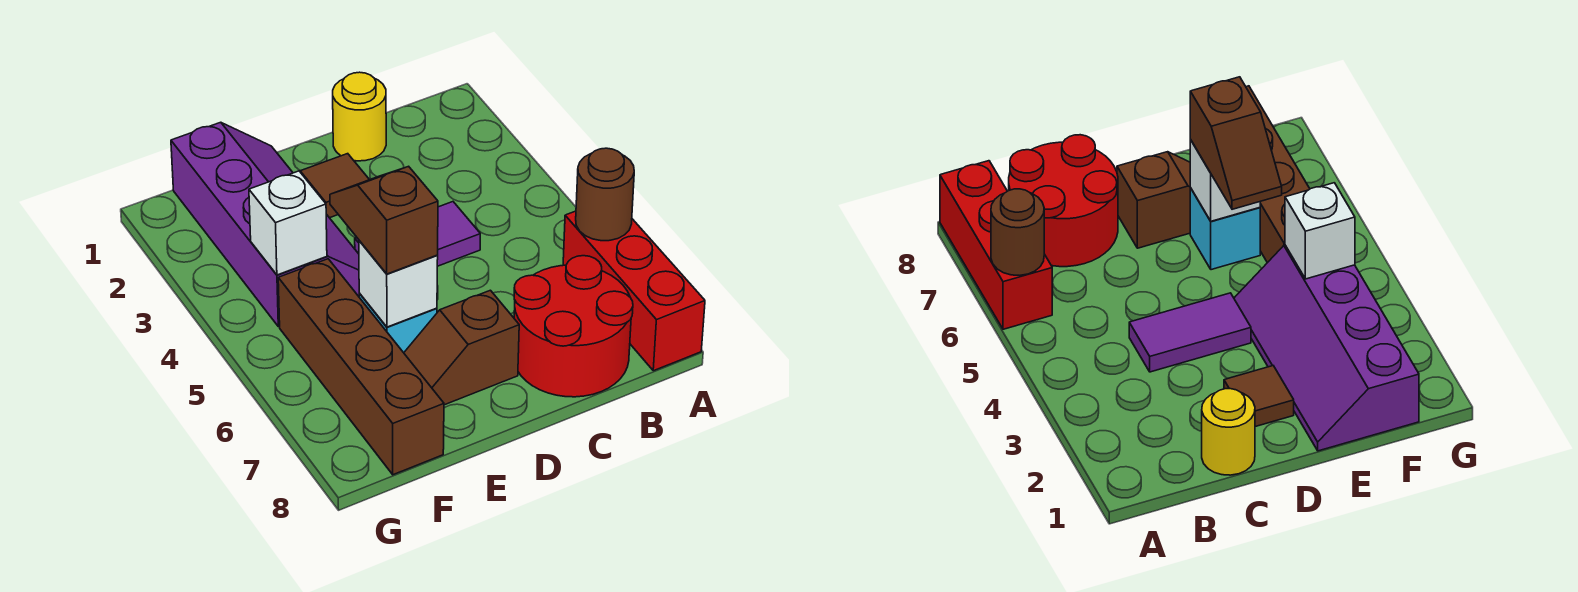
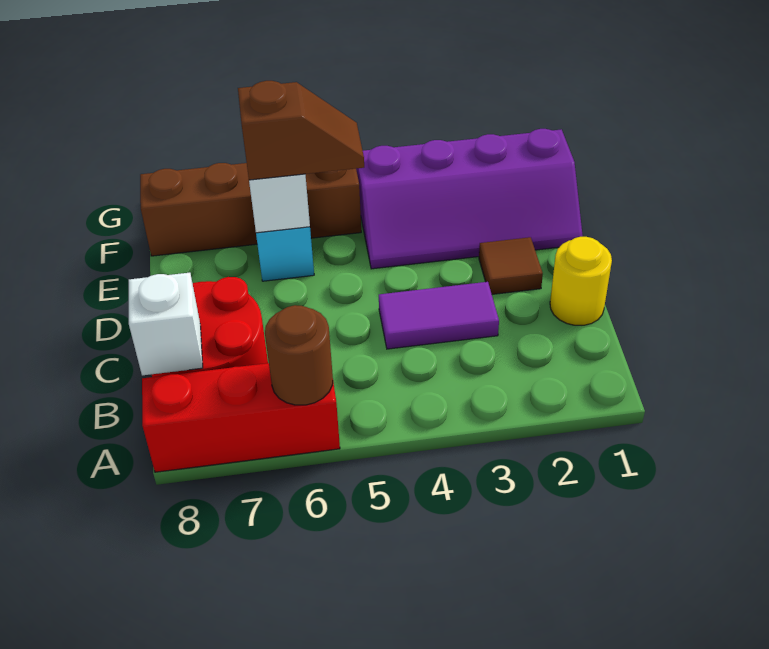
purple tile C4:D4 level 1 -> purple tile C3:C4 level 1
brown slope D7:E7 level 1 top D -> none
white brick F4 level 2 -> white brick B8 level 2

